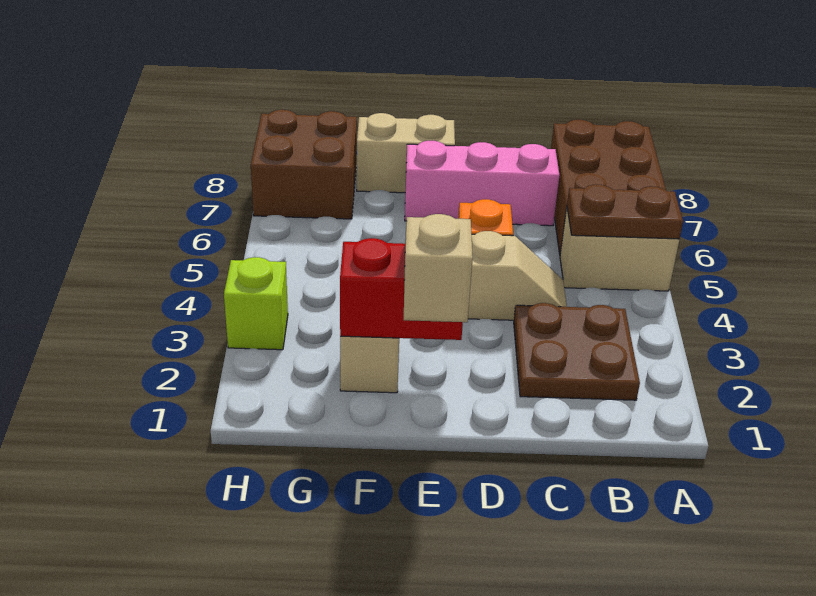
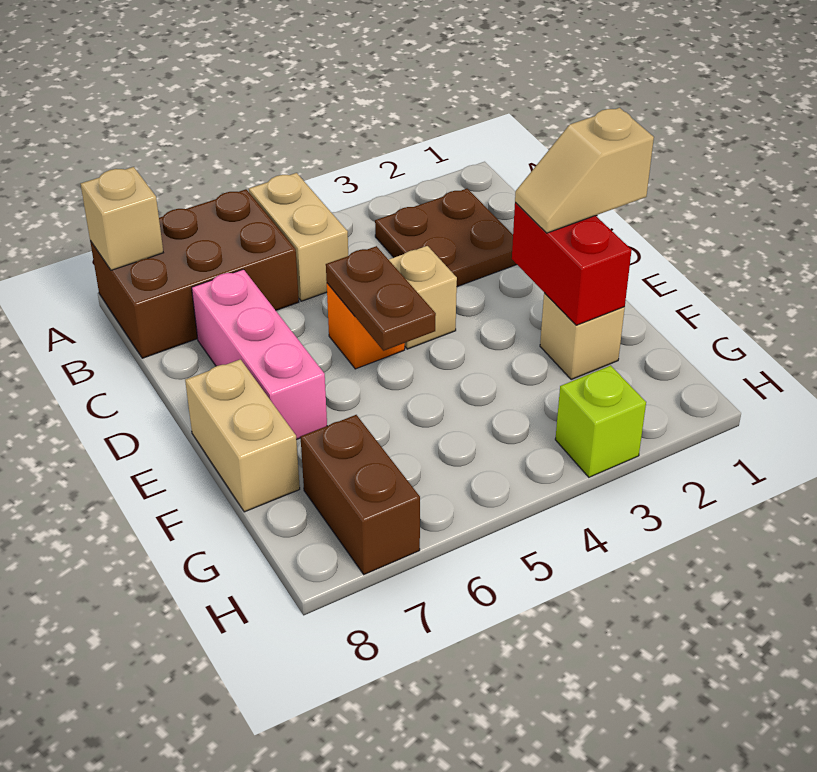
brown plate A5:B5 level 2 -> brown plate D5:E5 level 2
none -> tan brick A8 level 2
brown brick G7:H8 level 1 -> brown brick G7:H7 level 1

